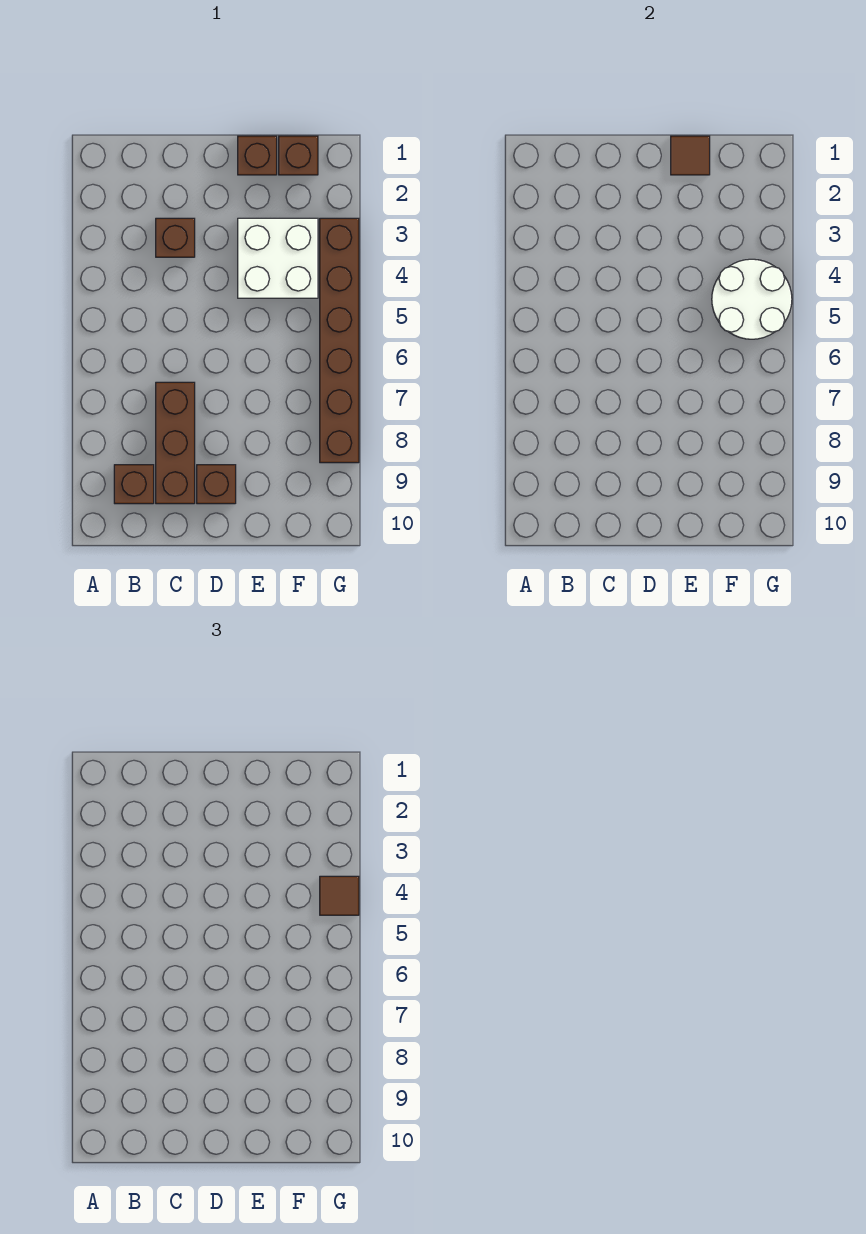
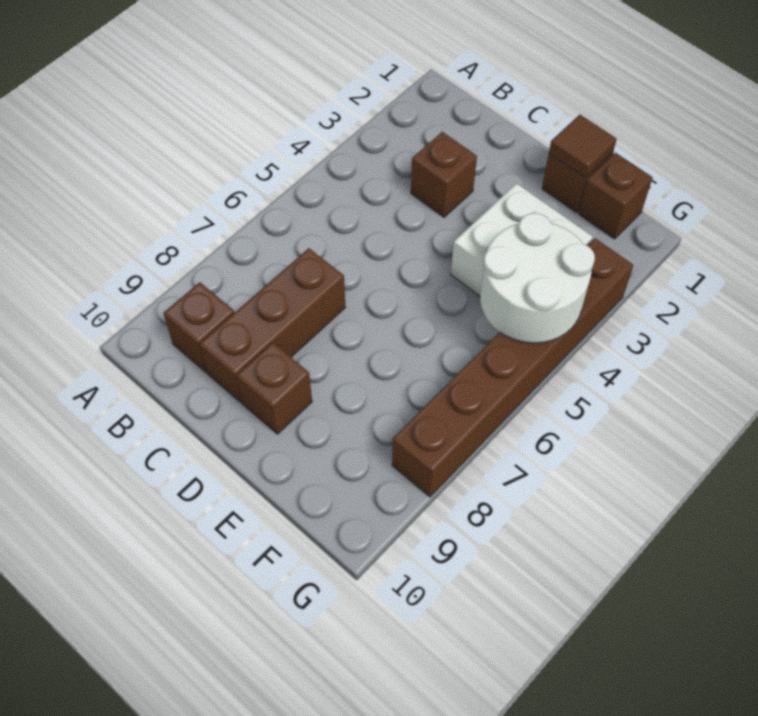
brown tile G4 level 3 -> none

